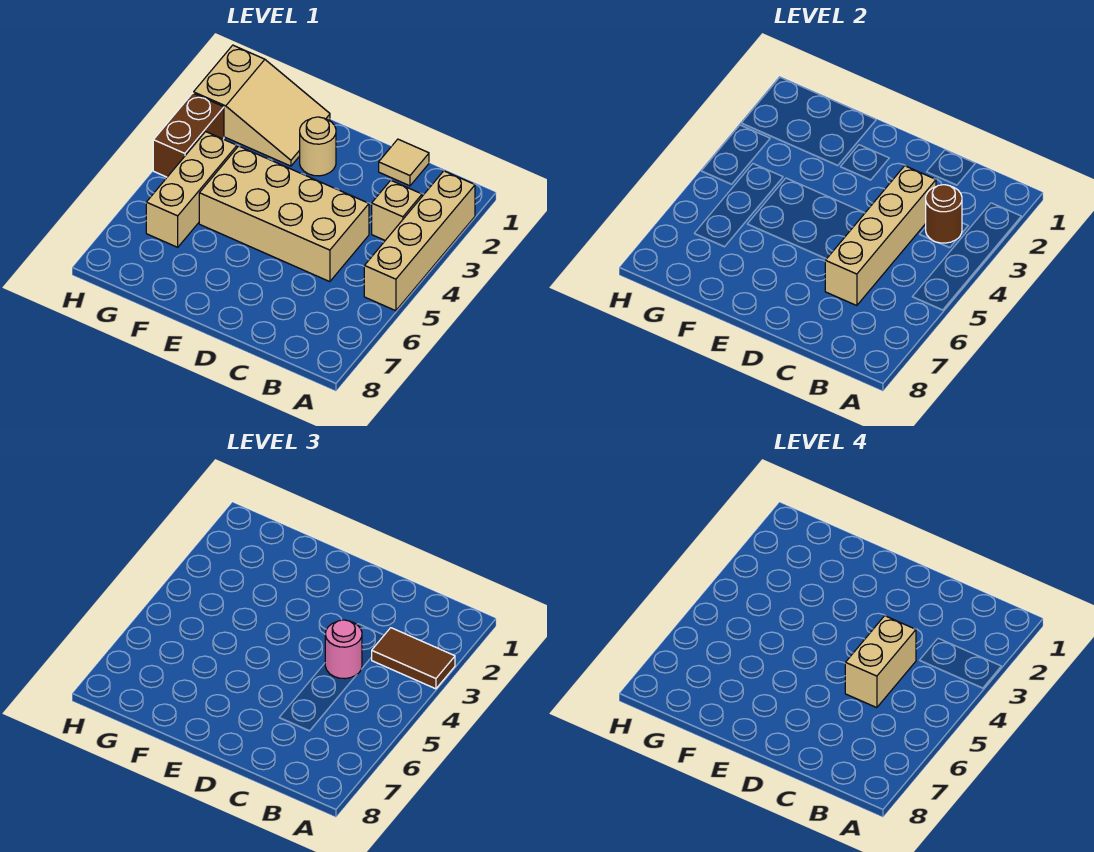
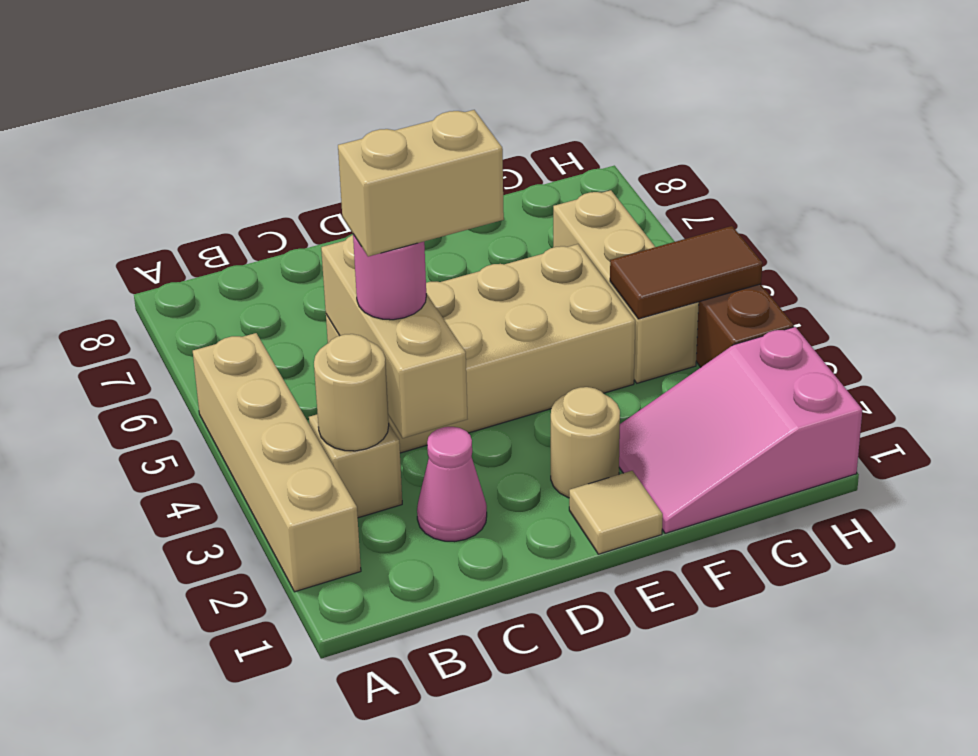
brown tile A3:B3 level 3 -> brown tile G4:H4 level 2
brown round brick B3 level 2 -> tan round brick B3 level 2
tan tile C1 level 1 -> tan tile E1 level 1
none -> pink cone C2 level 1
tan brick C3:C6 level 2 -> tan brick C3:C5 level 2
tan brick C4:C5 level 4 -> tan brick C4:D4 level 4
tan slope F1:H2 level 1 top H -> pink slope F1:H2 level 1 top H

